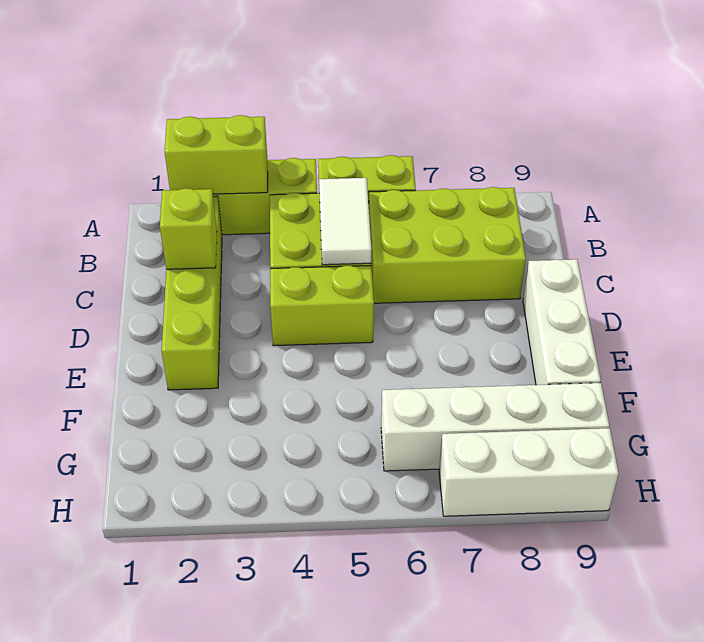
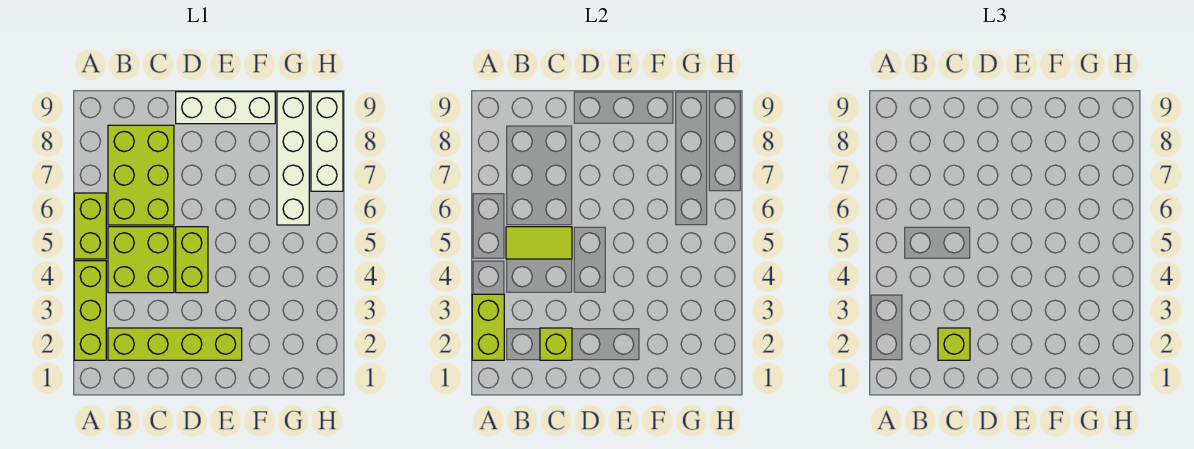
white tile B5:C5 level 2 -> lime tile B5:C5 level 2
none -> lime brick C2 level 3

